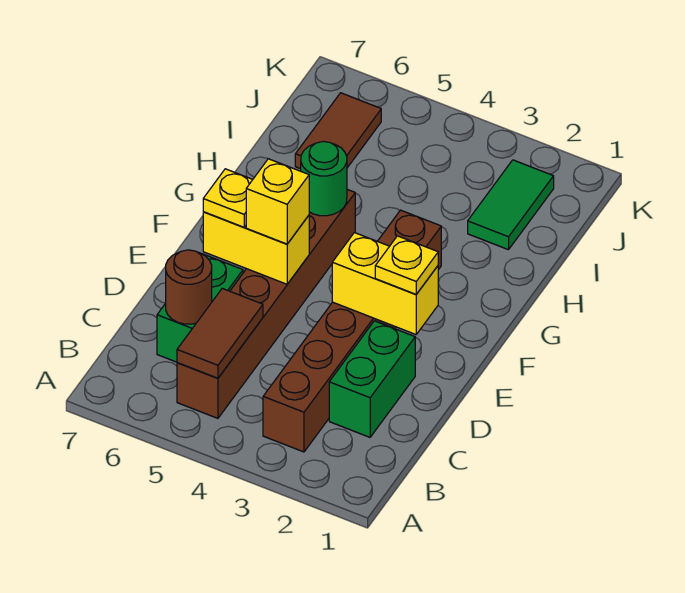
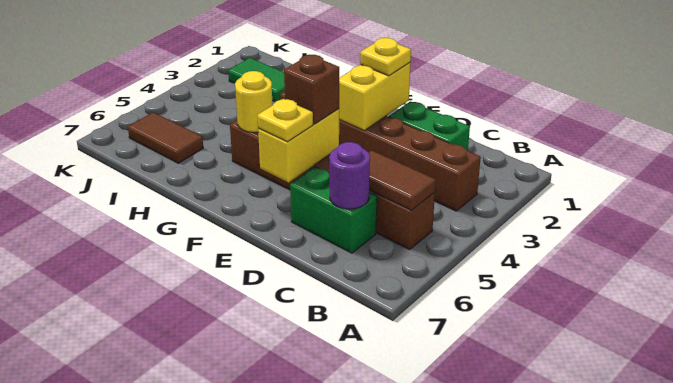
brown round brick C6 level 2 -> purple round brick C6 level 2
yellow brick E5 level 3 -> brown brick E5 level 3
green round brick G5 level 2 -> yellow round brick G5 level 2

